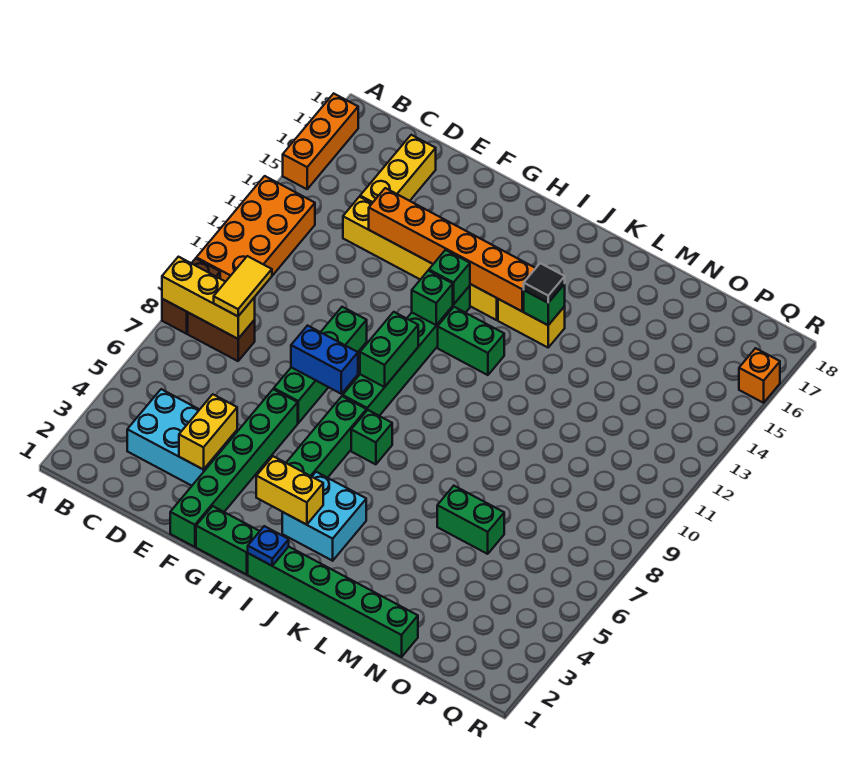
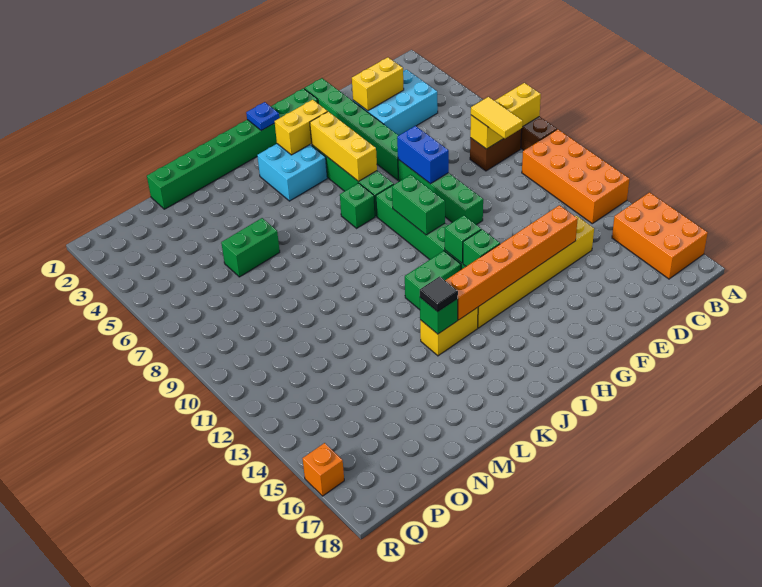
orange brick A15:A17 level 1 -> orange brick A15:B17 level 1
yellow brick D15:D17 level 1 -> yellow brick H4:H6 level 2
yellow brick E3:E4 level 2 -> yellow brick D3:E3 level 2
blue brick F8:G8 level 2 -> blue brick F7:F8 level 2

